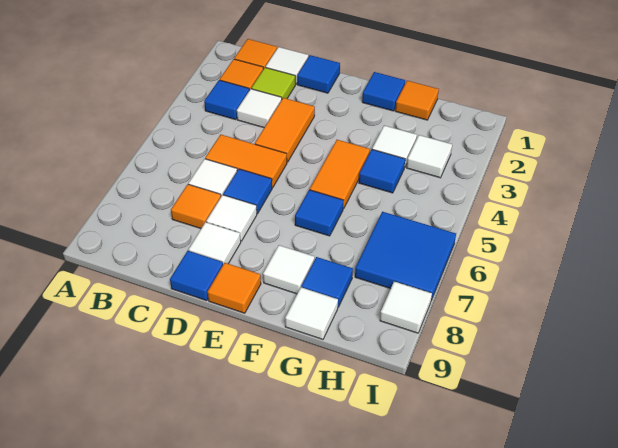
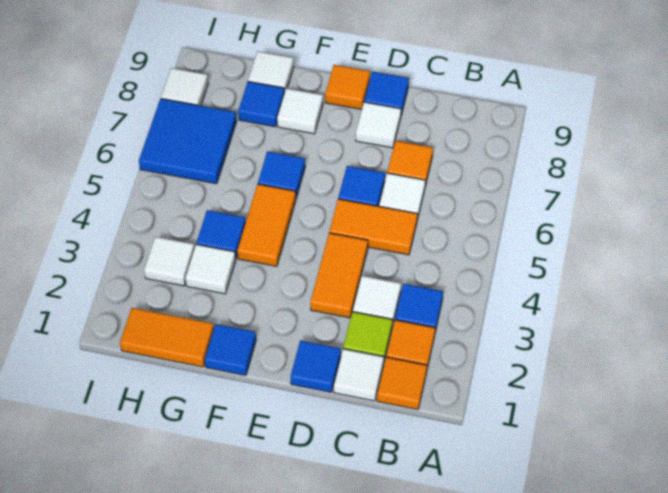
white tile D7 level 1 -> none
orange tile G1 level 1 -> orange tile G1:H1 level 1

